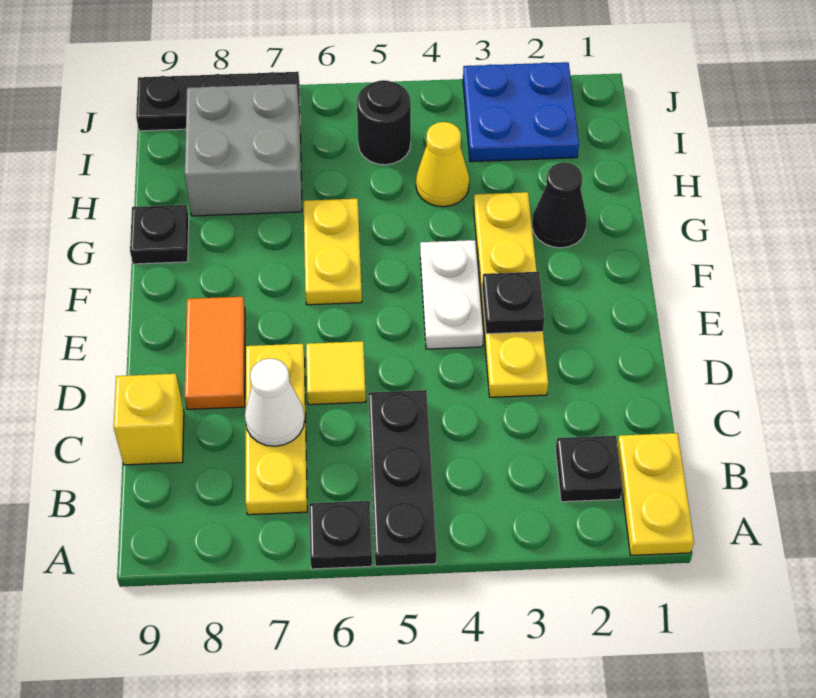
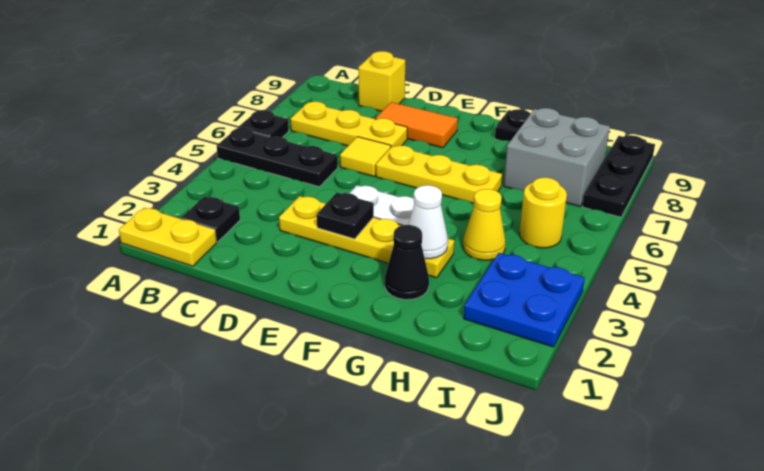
white cone C7 level 2 -> white cone G3 level 2
yellow plate F6:G6 level 1 -> yellow plate E6:G6 level 1
black round brick I5 level 1 -> yellow round brick I5 level 1

